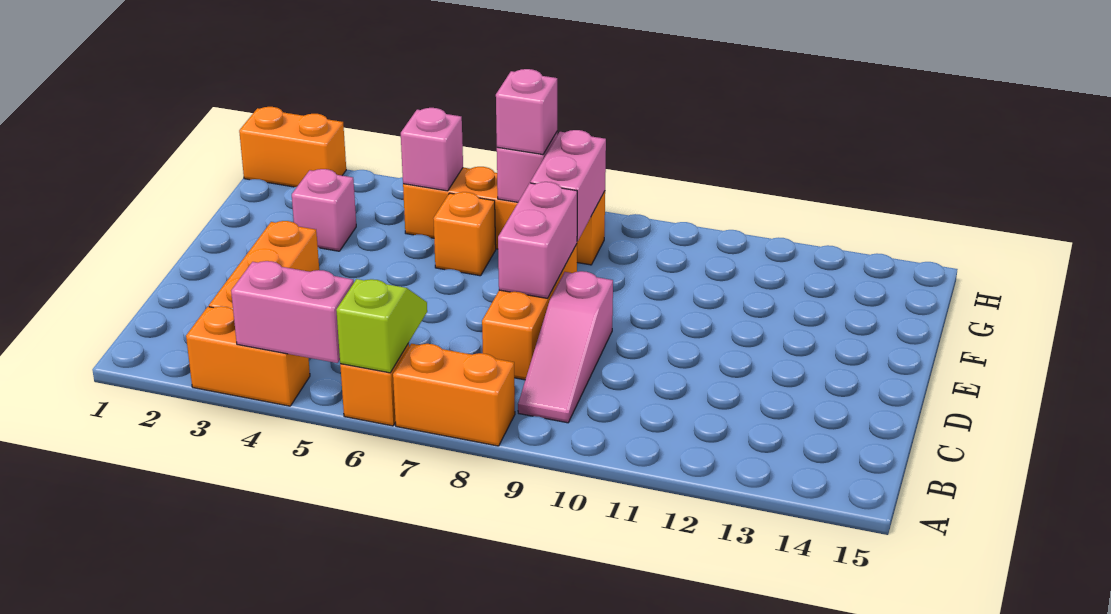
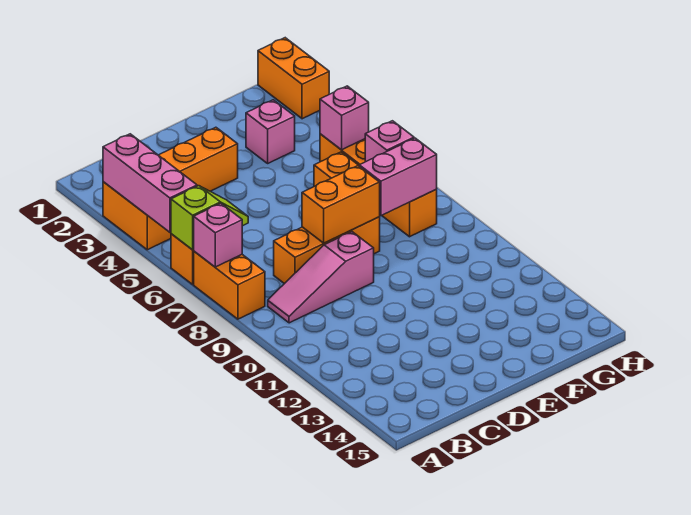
pink brick A4:A5 level 2 -> pink brick A3:A5 level 2
pink brick D8:E8 level 2 -> orange brick D8:E8 level 2
pink brick G7 level 3 -> pink brick A7 level 2

